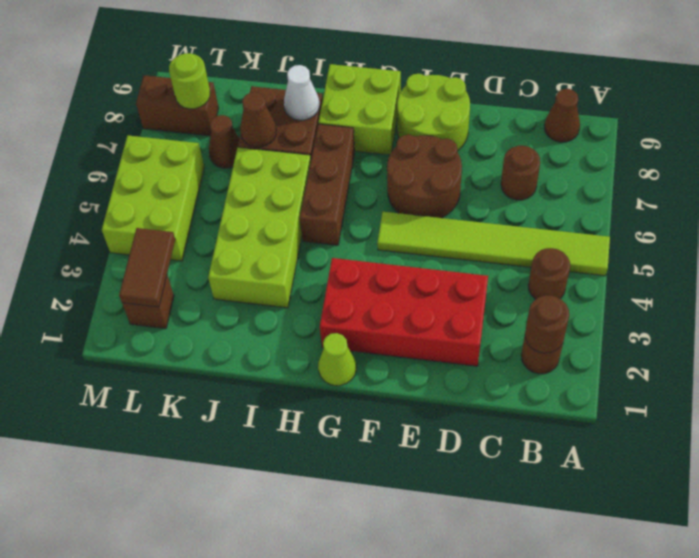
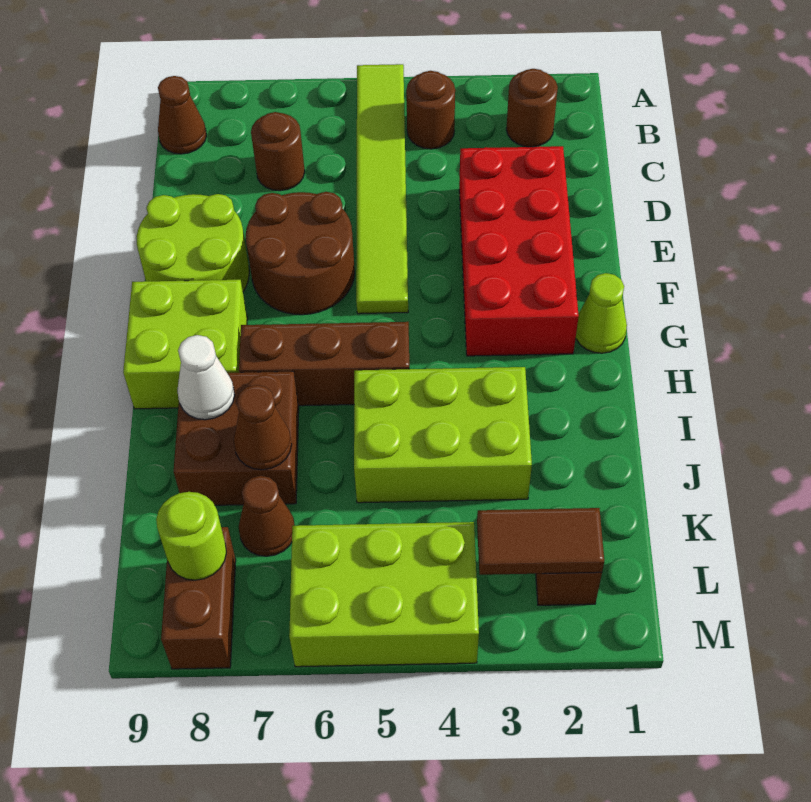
brown round brick B2 level 2 -> none
lime brick I3:J6 level 1 -> lime brick I3:J5 level 1

